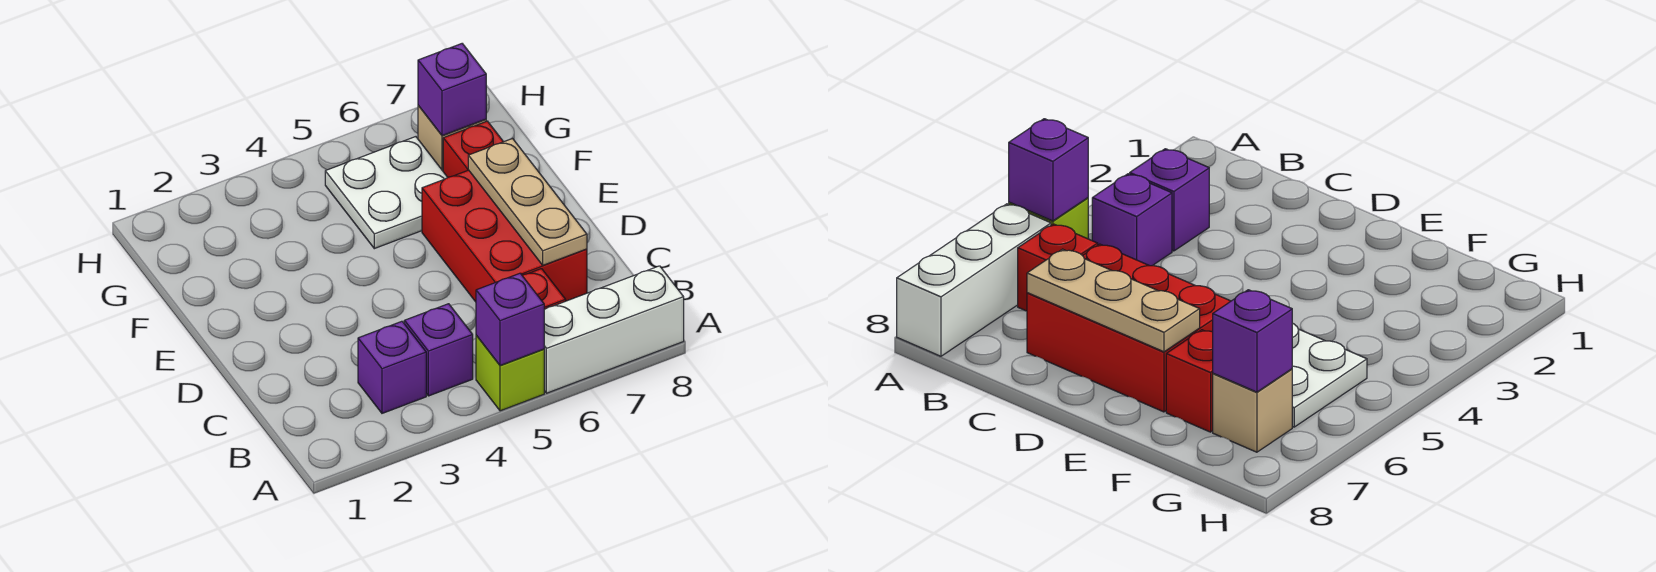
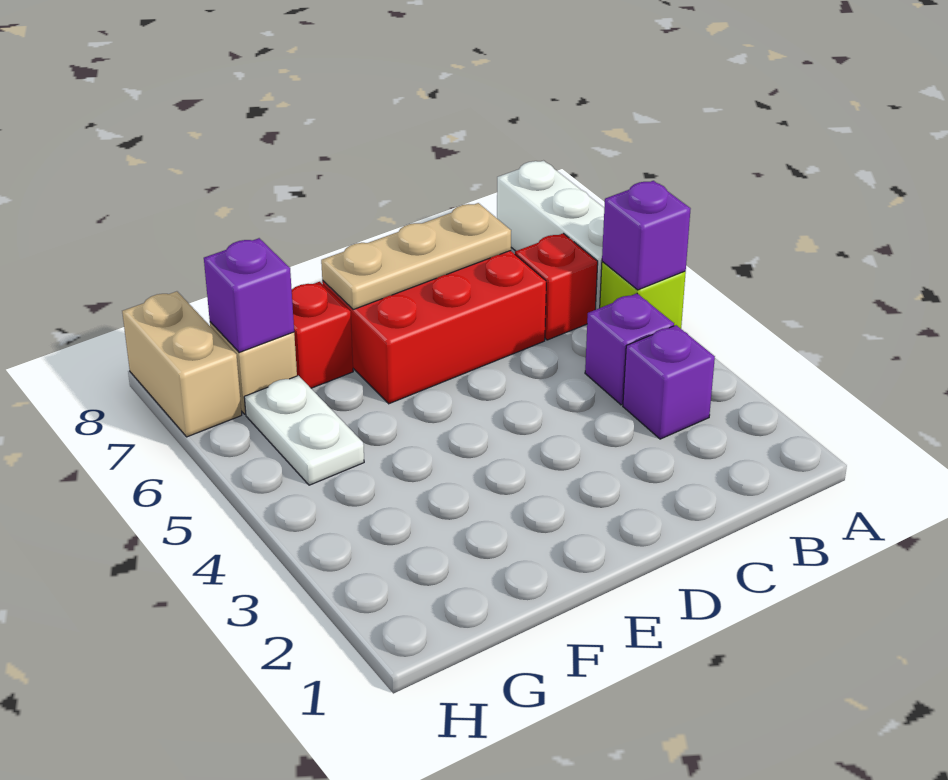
white plate F5:G6 level 1 -> white plate G5:G6 level 1
none -> tan brick H7:H8 level 1

